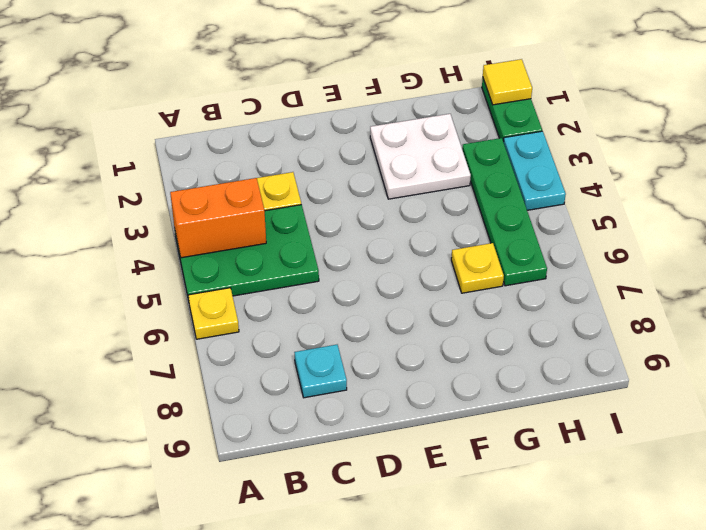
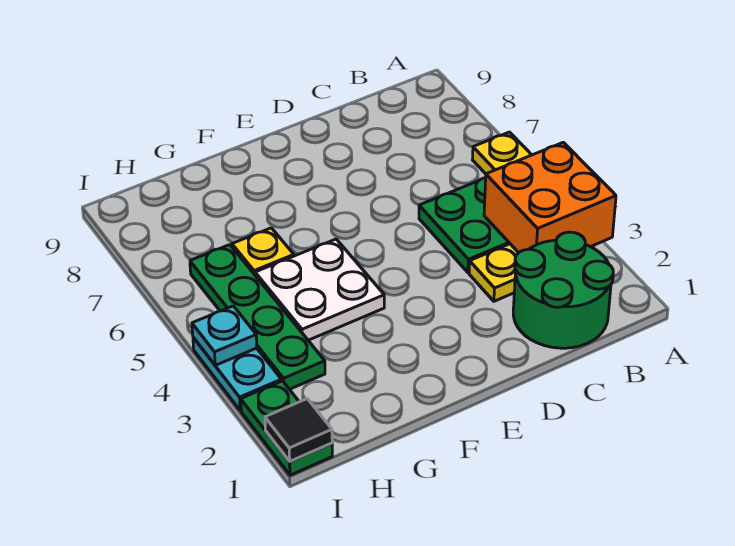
orange brick A4:B4 level 2 -> orange brick A3:B4 level 2
none -> green round brick B1:C2 level 1
cyan plate C8 level 1 -> cyan plate I4 level 2
white plate F2:G3 level 1 -> white plate F4:G5 level 1
yellow tile I1 level 2 -> black tile I1 level 2

